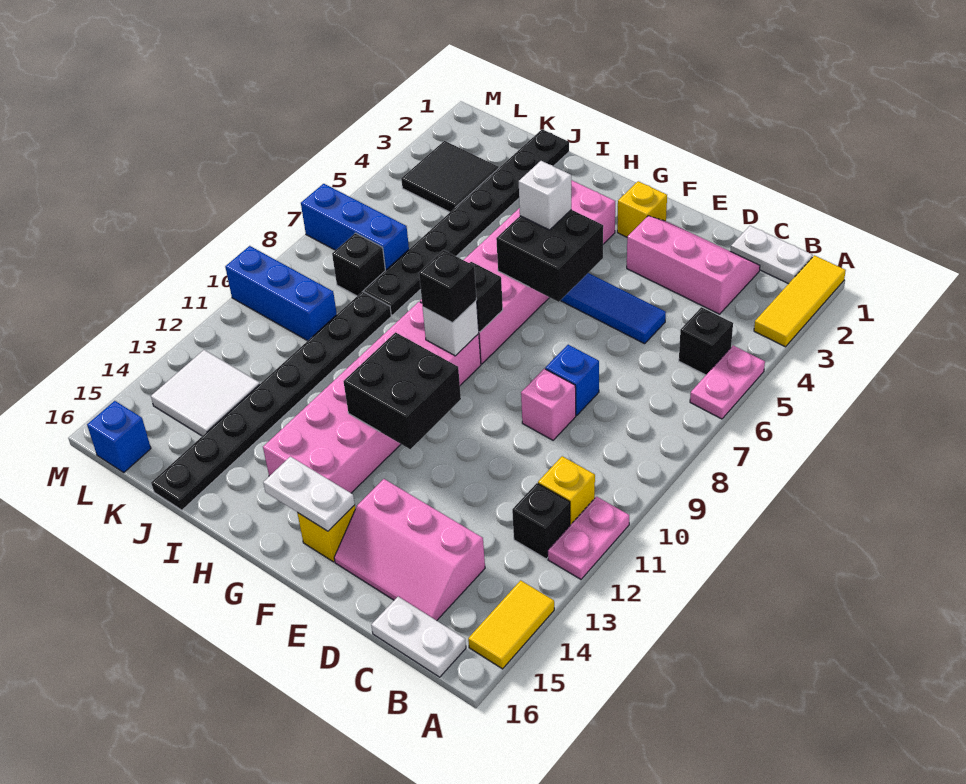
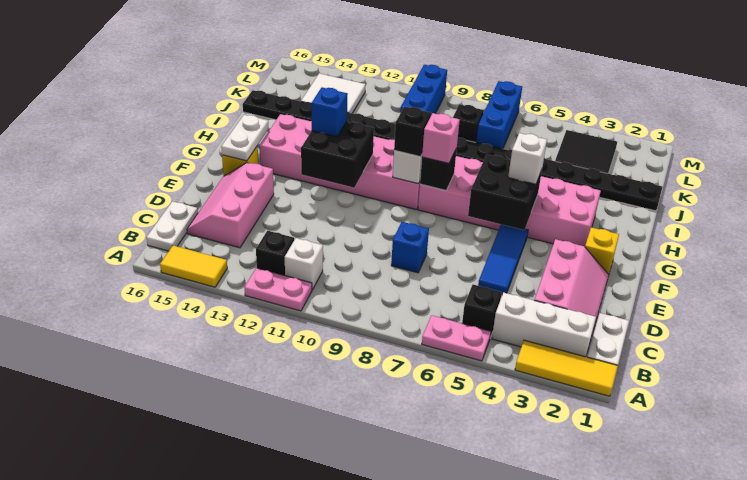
none -> white brick B2:B4 level 1
yellow brick B11 level 1 -> white brick B11 level 1
pink brick D9 level 1 -> pink brick G8 level 3
blue brick L16 level 1 -> blue brick G12 level 3

